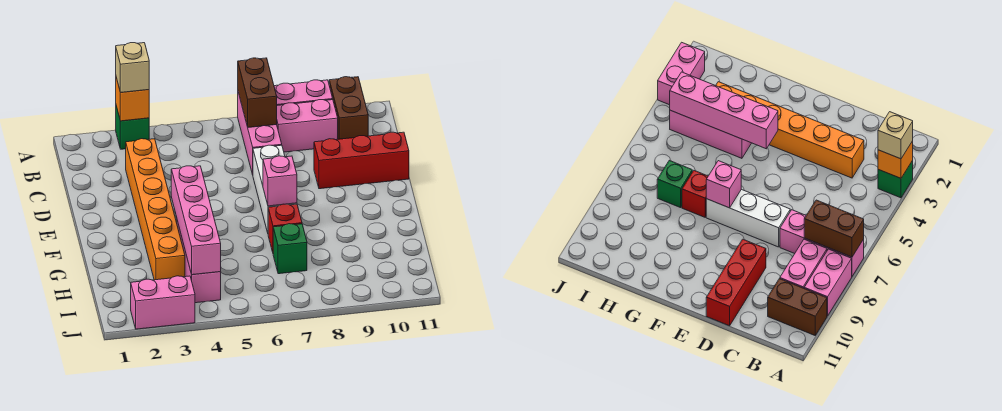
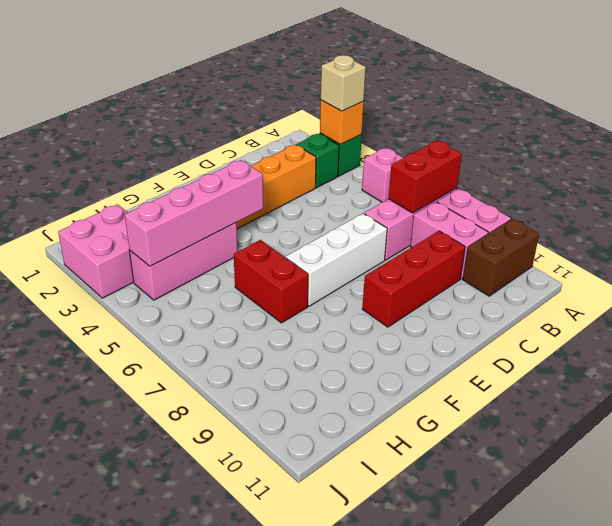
brown brick A7:B7 level 2 -> red brick A7:B7 level 2
red brick D9:D11 level 1 -> red brick C9:E9 level 1
pink brick F7 level 2 -> pink brick A5 level 1
red brick G7 level 1 -> red brick G6:G7 level 1
green brick H7 level 1 -> green brick B3 level 1
pink brick J2:J3 level 1 -> pink brick I2:J3 level 1

